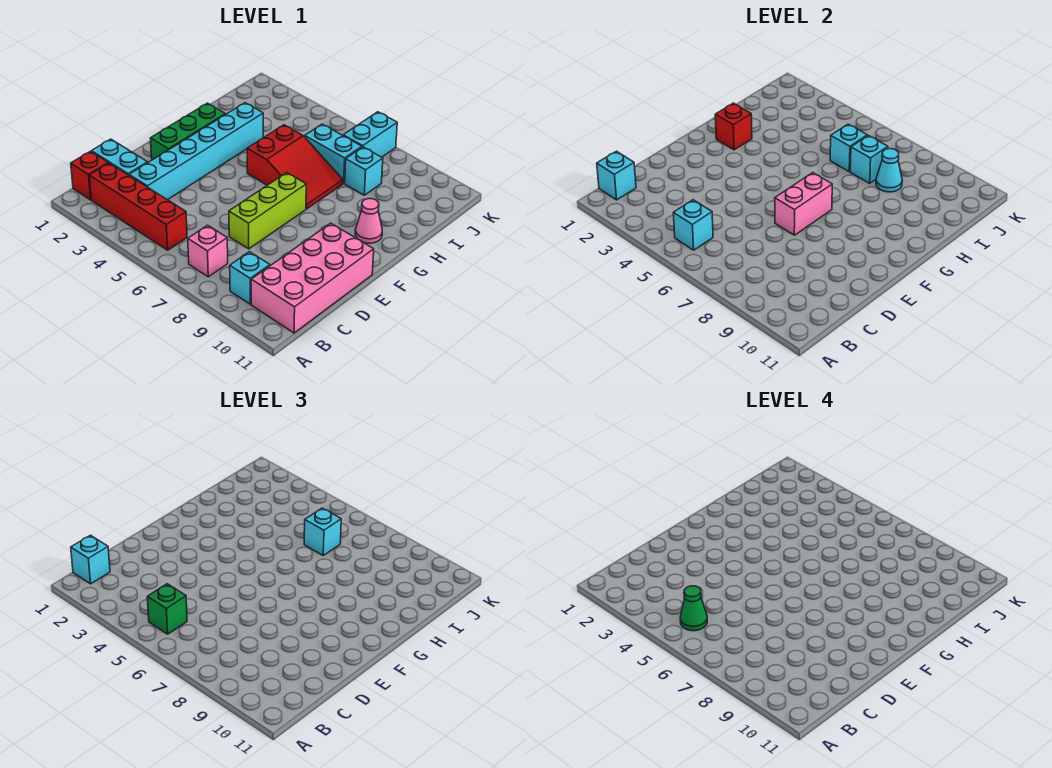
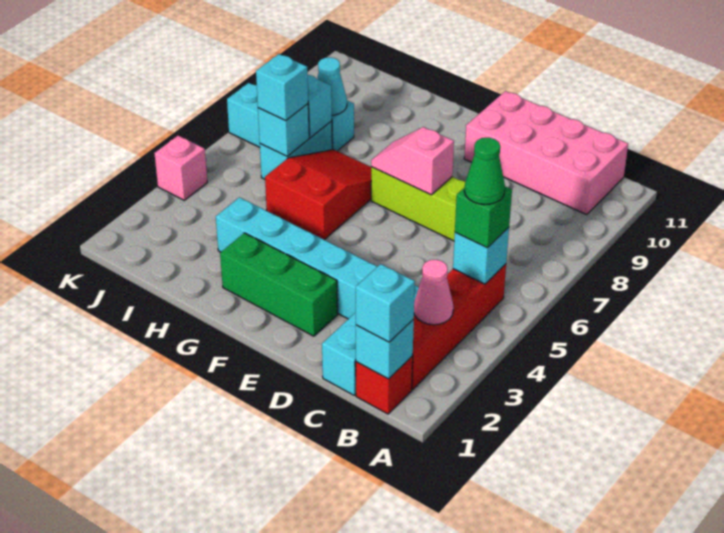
pink brick B7 level 1 -> pink brick K4 level 1
cyan brick B9 level 1 -> none
pink brick E7:F7 level 2 -> pink slope E7:F7 level 2 top E
red brick G2 level 2 -> none
pink cone G10 level 1 -> pink cone B3 level 2

